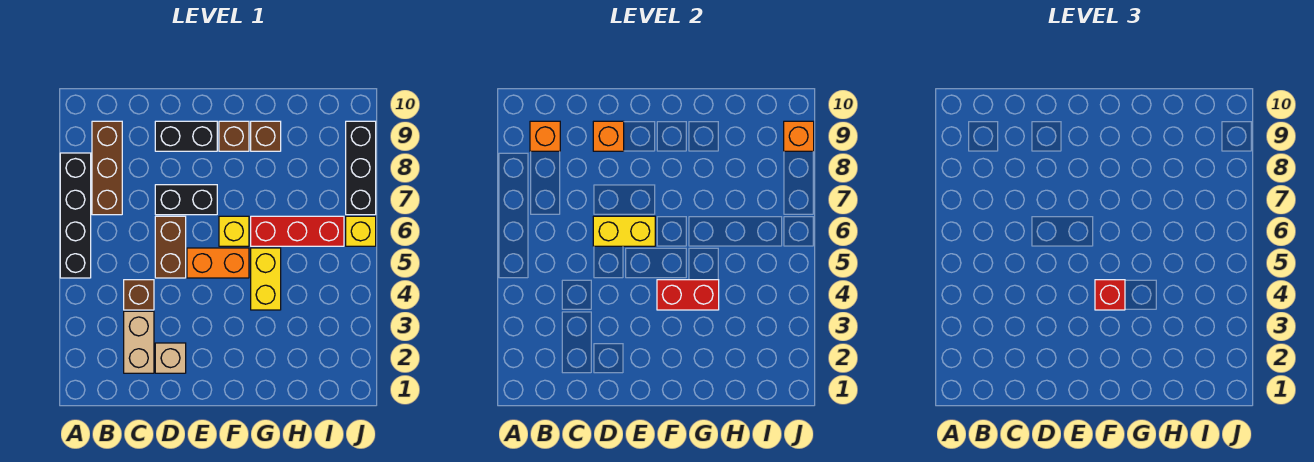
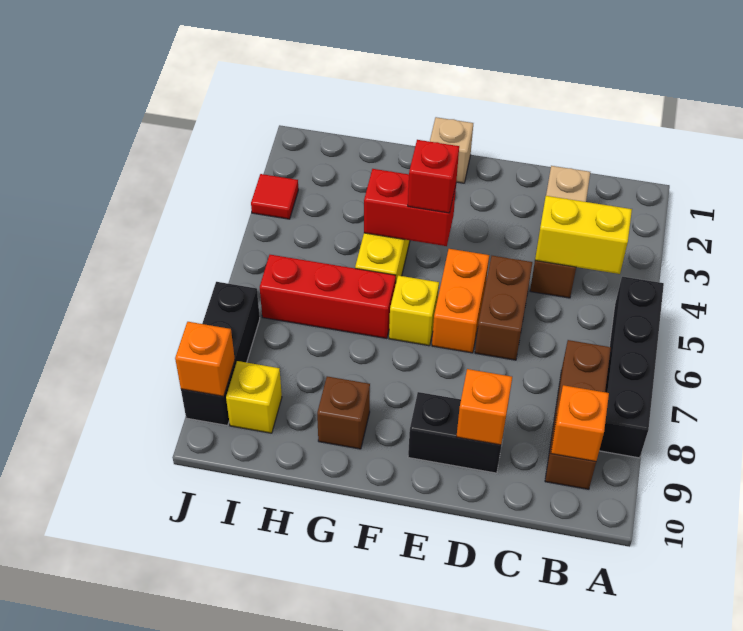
tan brick D2 level 1 -> tan brick F1 level 1
yellow brick D6:E6 level 2 -> yellow brick B4:C4 level 2
black brick D7:E7 level 1 -> none
orange brick E5:F5 level 1 -> orange brick E5:E6 level 1
brown brick F9 level 1 -> none
none -> red tile J3 level 1
yellow brick J6 level 1 -> yellow brick I9 level 1

